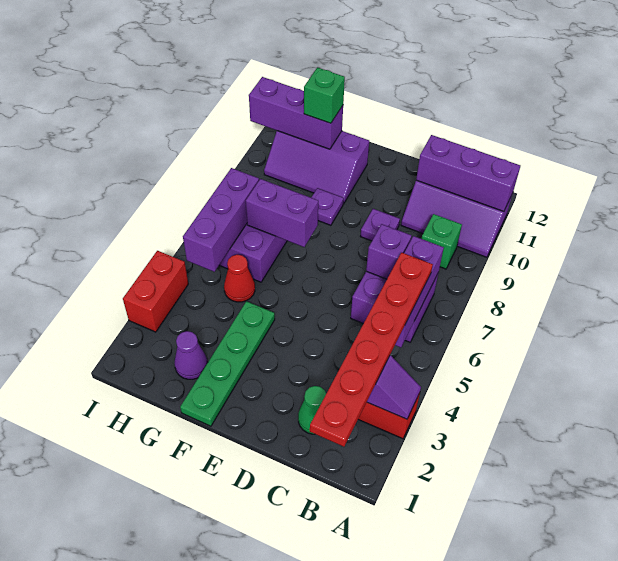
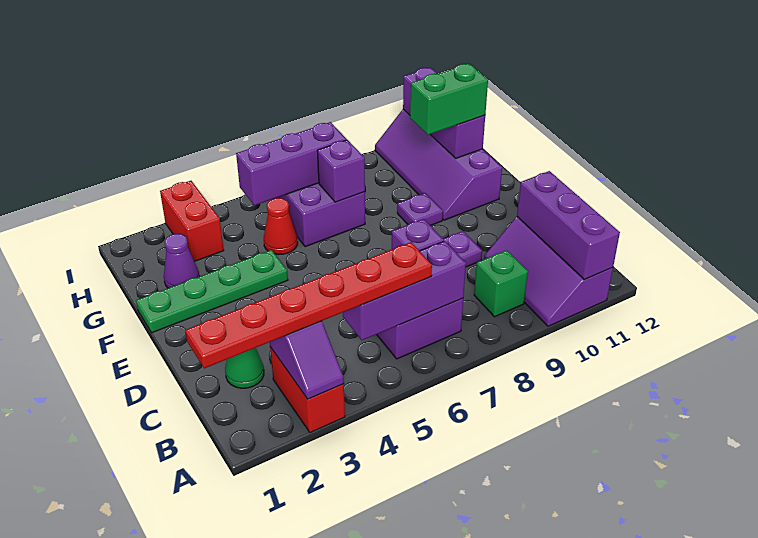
purple brick F7:G7 level 2 -> purple brick G7 level 2
purple slope F10:H11 level 1 top 11 -> purple slope F10:I11 level 1 top 11
green brick G11 level 3 -> green brick G10:G11 level 3
red brick I3:I4 level 1 -> red brick H3:I3 level 1

